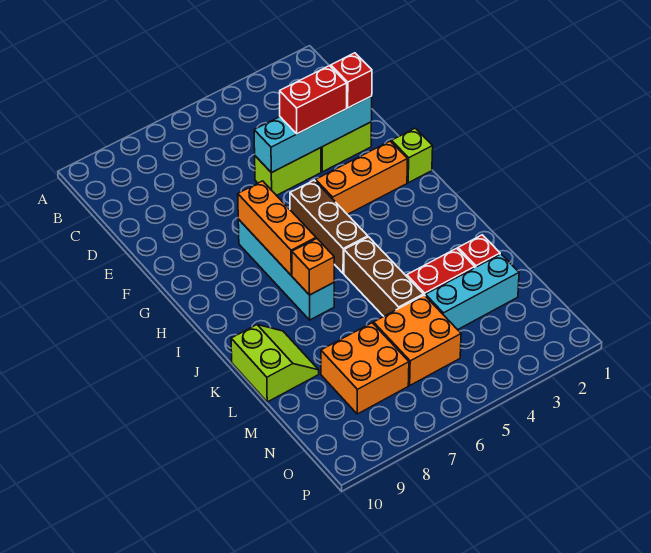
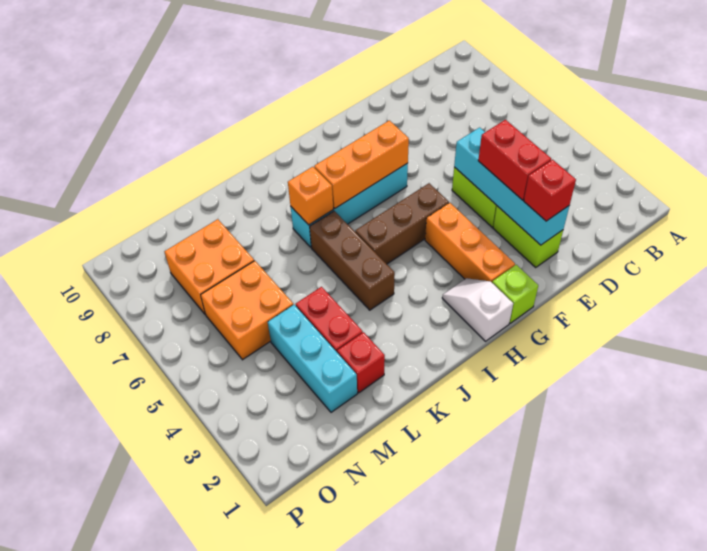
none -> white slope H1:H2 level 1 top 1
brown brick J5:L5 level 1 -> brown brick J4:J6 level 1
lime slope K9:L10 level 1 top 10 -> none

